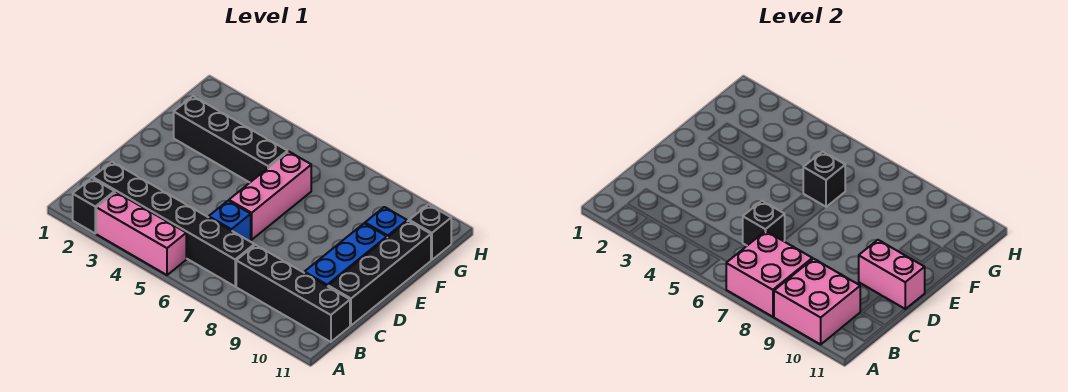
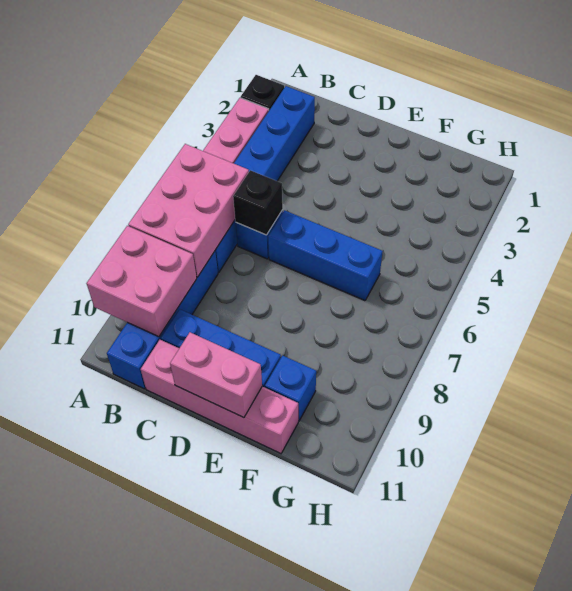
pink brick A7:B8 level 2 -> pink brick A6:B8 level 2
black brick B2:B7 level 1 -> blue brick B2:B7 level 1
black brick B8:B11 level 1 -> blue brick B8:B11 level 1
black brick C11:F11 level 1 -> pink brick C11:F11 level 1
pink brick D6:F6 level 1 -> blue brick D6:F6 level 1
pink brick D10:D11 level 2 -> pink brick D11:E11 level 2
black brick F2:F5 level 1 -> none
black brick F6 level 2 -> none
black brick G11 level 1 -> none

